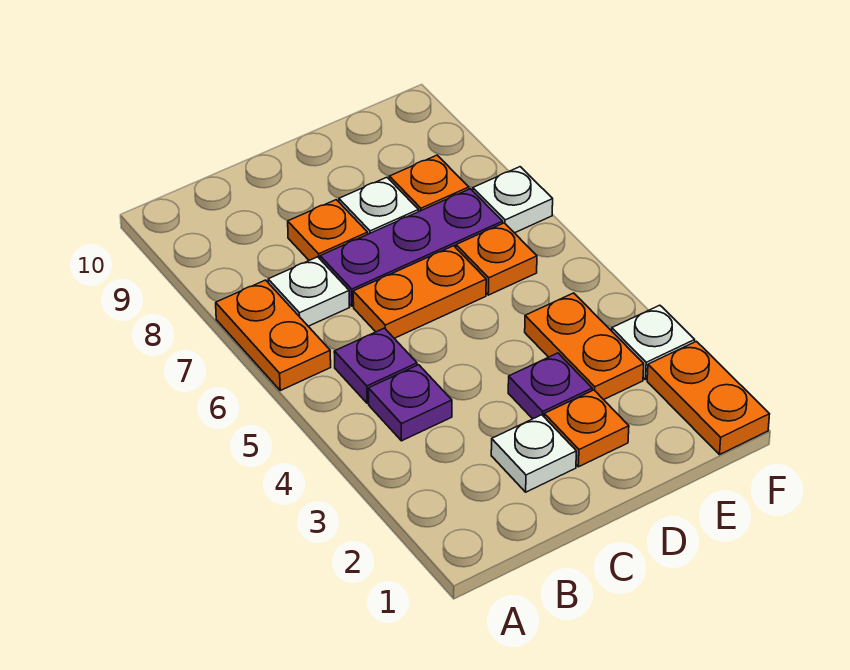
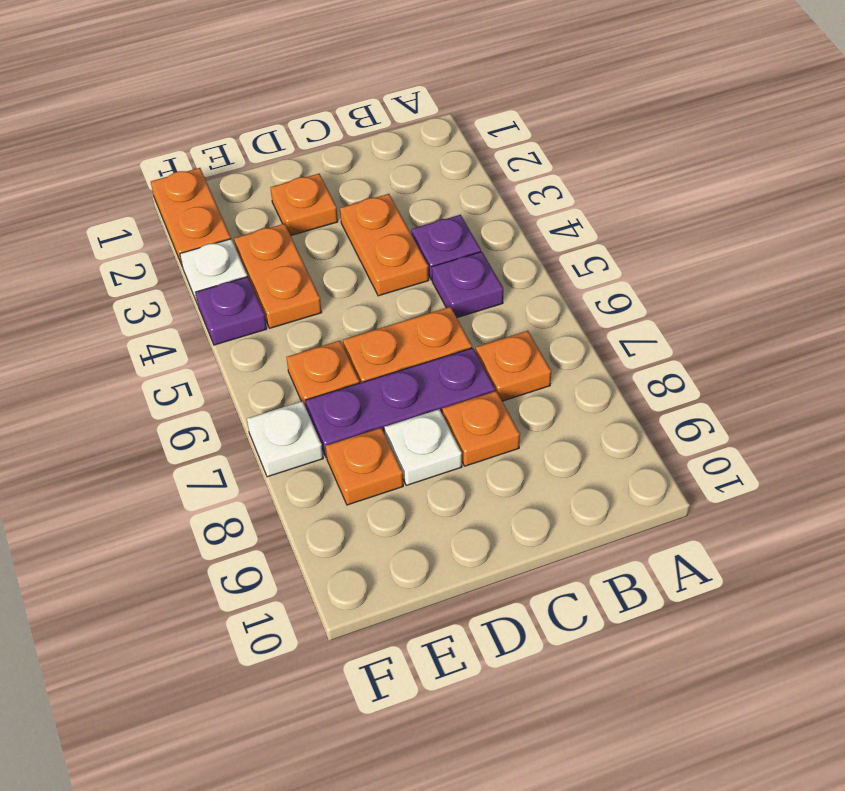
orange plate A6:A7 level 1 -> orange plate C3:C4 level 1
white plate B7 level 1 -> orange plate B7 level 1
white plate C2 level 1 -> none
purple plate D3 level 1 -> purple plate F4 level 1

